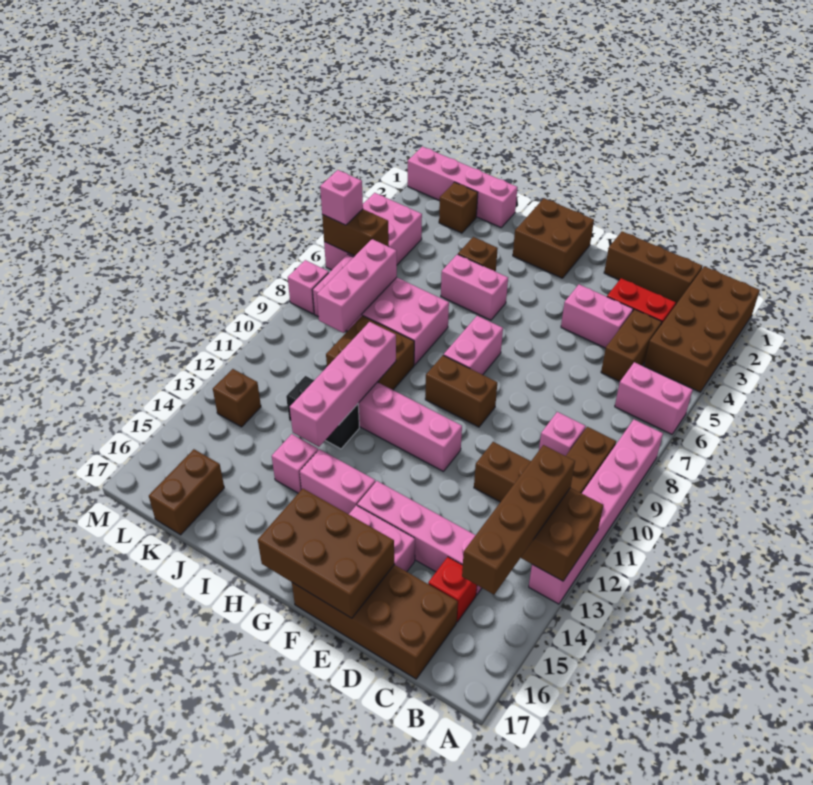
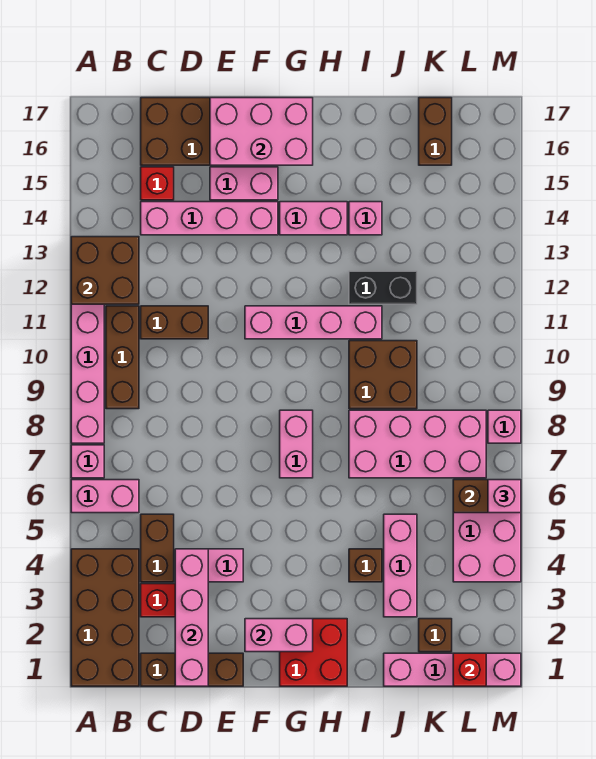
brown brick B12:B15 level 3 -> none
pink brick C9 level 1 -> pink brick A7 level 1
brown brick E16:G17 level 2 -> pink brick E16:G17 level 2
brown brick F9:G9 level 1 -> none
brown brick G1:H2 level 1 -> red brick G1:H2 level 1
pink brick H5:I5 level 1 -> pink brick F2:G2 level 2
pink brick I10:I13 level 2 -> pink brick D1:D4 level 2
pink brick K7:K9 level 2 -> pink brick J3:J5 level 1
none -> red brick L1 level 2
brown brick L13 level 1 -> none

